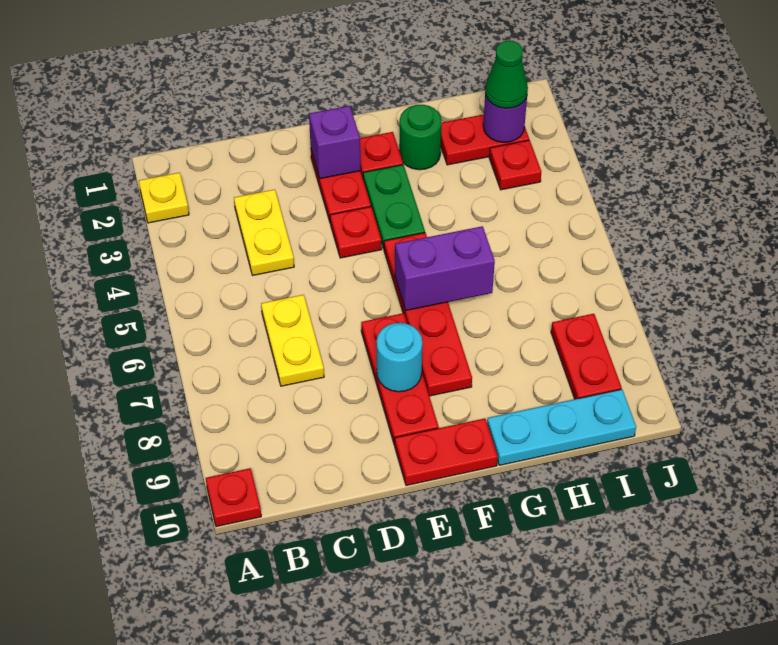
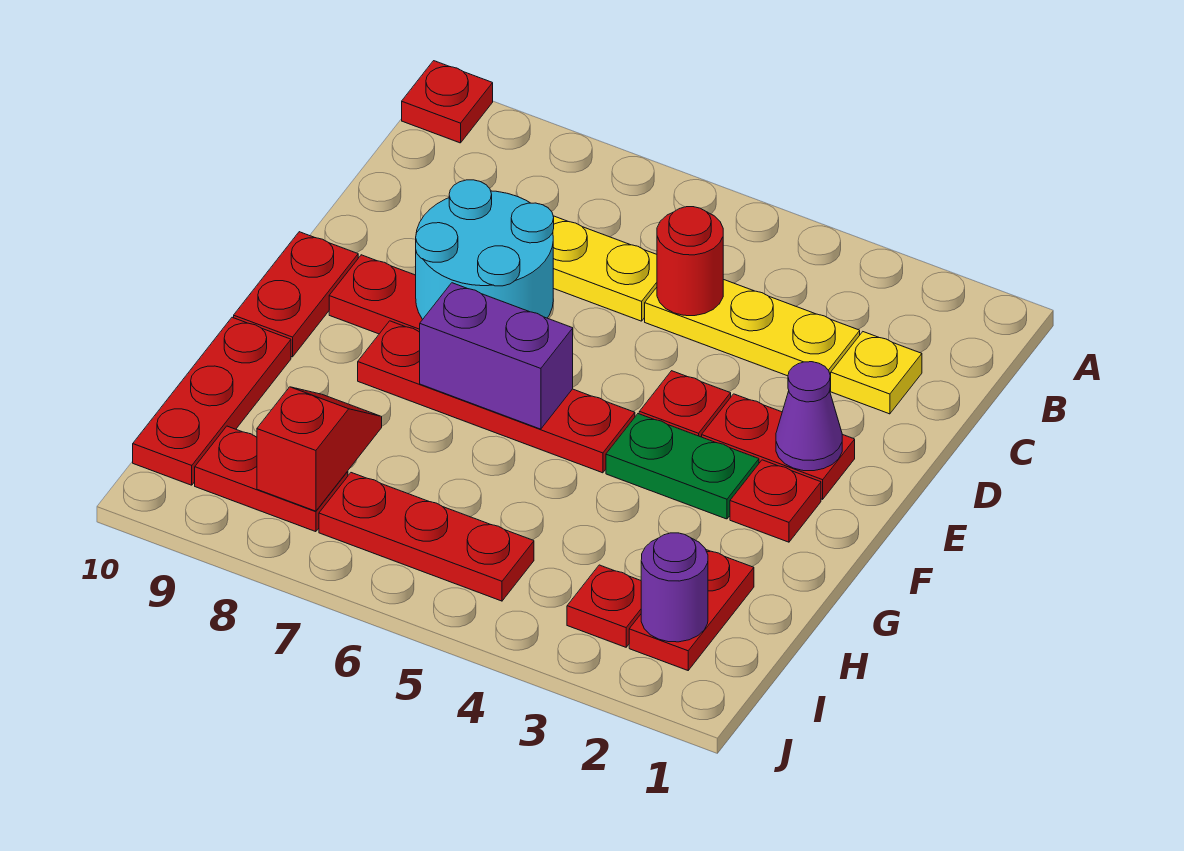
yellow plate A2 level 1 -> yellow plate C2 level 1
yellow plate C3:C4 level 1 -> yellow plate C3:C5 level 1
none -> red round brick C5 level 2
purple brick E2 level 2 -> purple cone E2 level 2
cyan round brick E8 level 2 -> cyan round brick D7:E8 level 2
purple brick F6:G6 level 2 -> purple brick F6:F7 level 2
green round brick G2 level 1 -> none
cyan plate G10:I10 level 1 -> red plate G10:I10 level 1
none -> red slope H8:I8 level 2 top I
green cone I2 level 3 -> none
none -> red plate I5:I7 level 1

